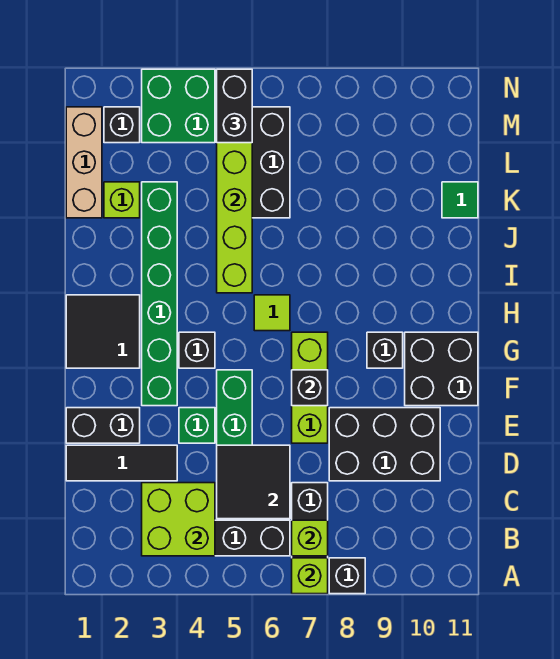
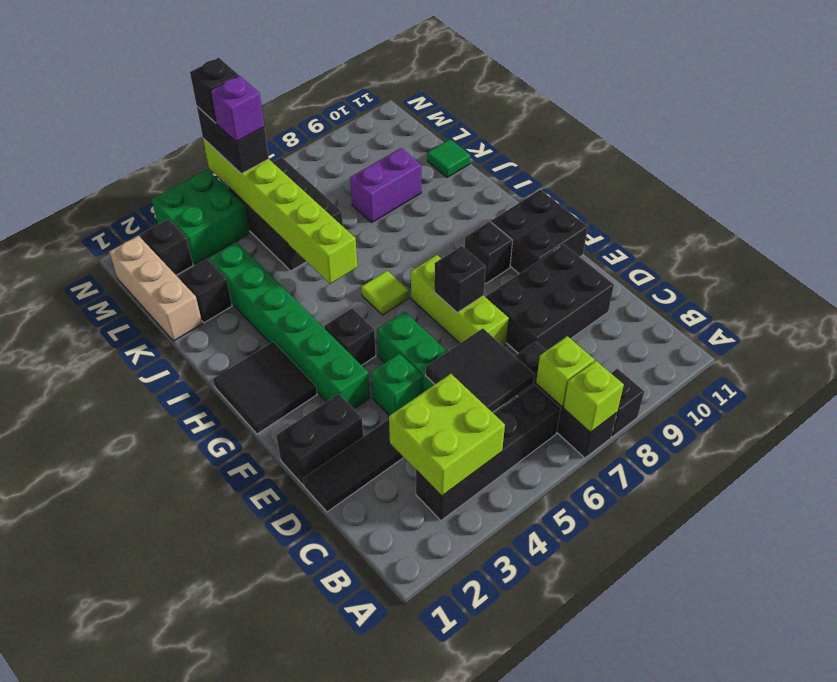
lime brick K2 level 1 -> black brick K2 level 1
none -> purple brick K8:K9 level 1
none -> purple brick M5 level 4
none -> black brick N5 level 4

